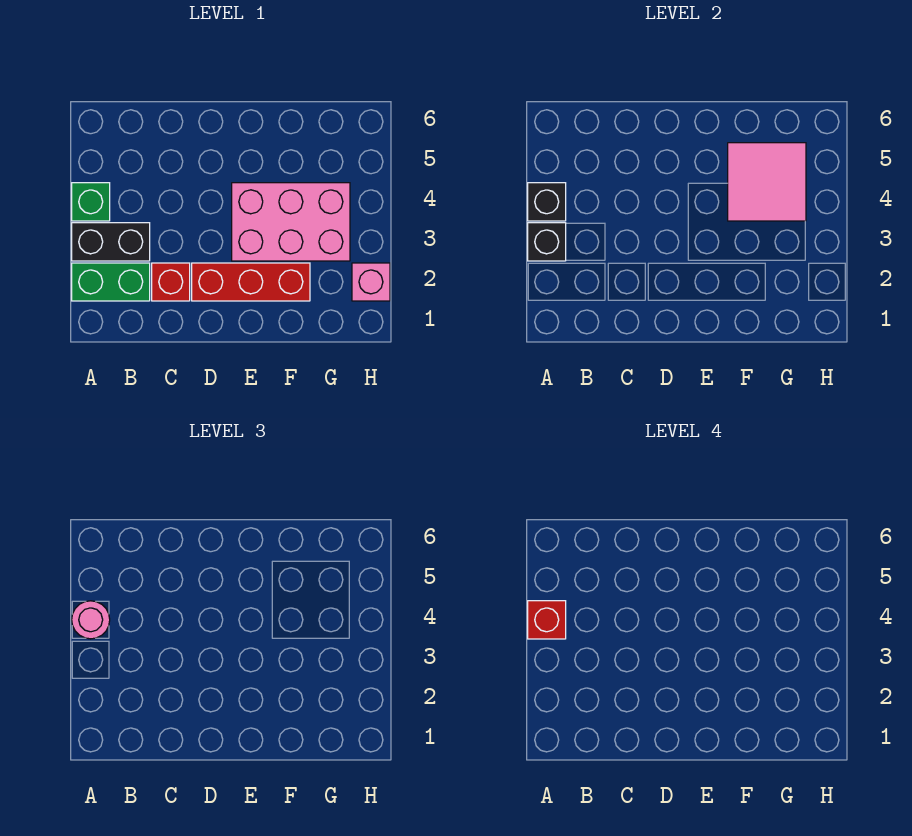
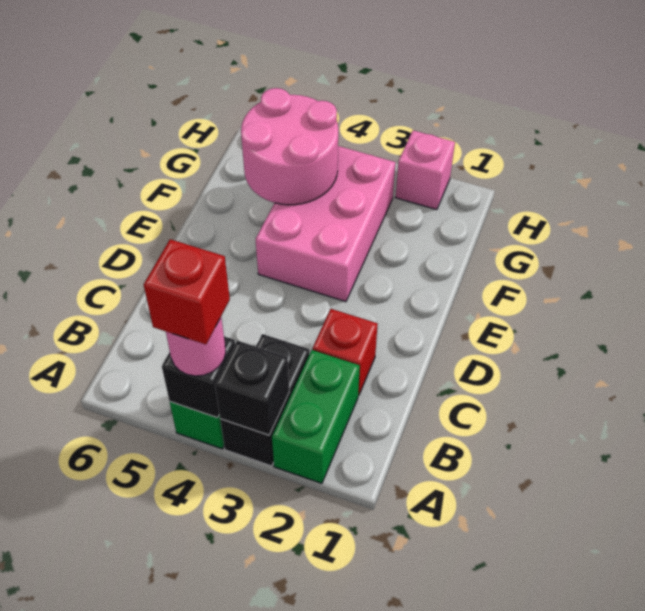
red brick D2:F2 level 1 -> none
pink tile F4:G5 level 2 -> pink round brick F4:G5 level 2

